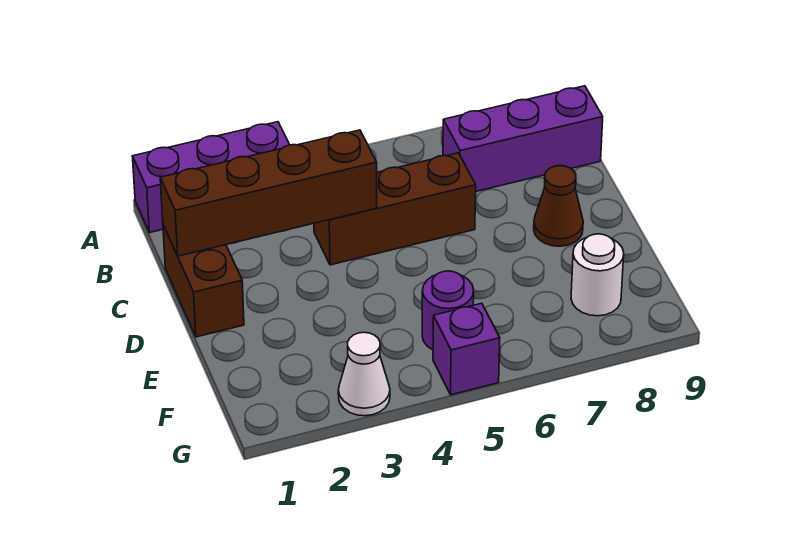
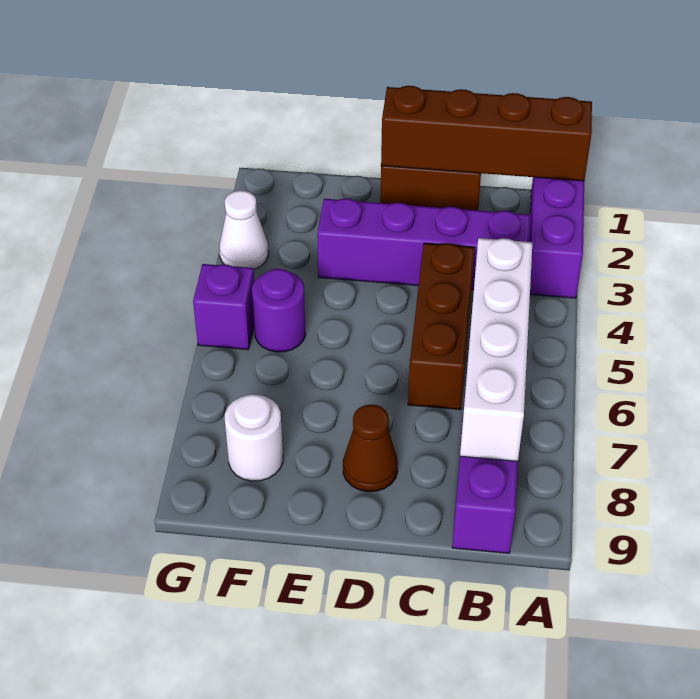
none -> purple brick B3:E3 level 1
none -> white brick B5:B8 level 2
brown brick C1:C4 level 2 -> brown brick A1:D1 level 2

